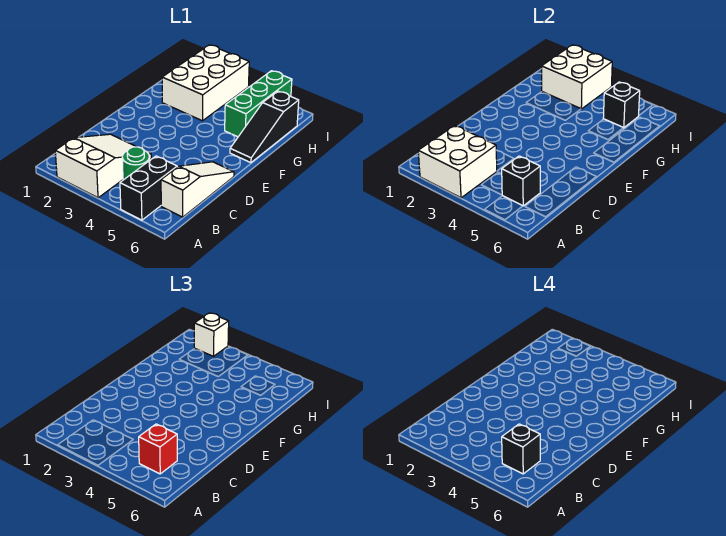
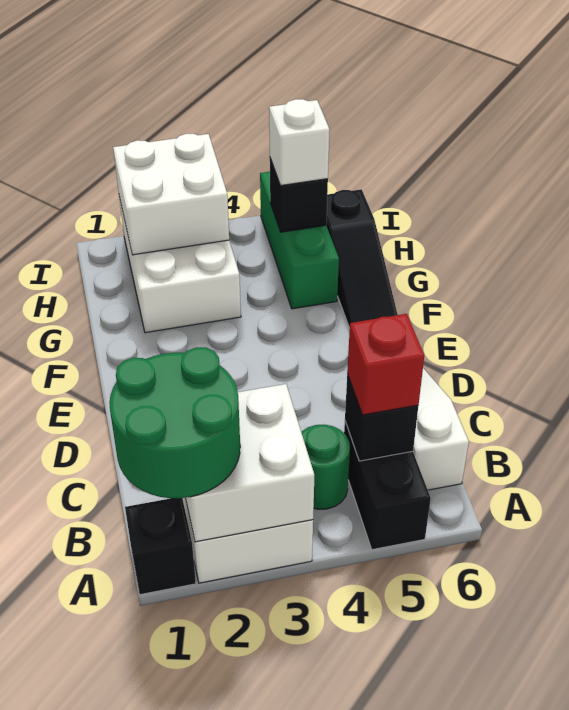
none -> green round brick A1:B2 level 3
black brick B5 level 4 -> black brick A1 level 1
white brick I2 level 3 -> white brick H5 level 3

